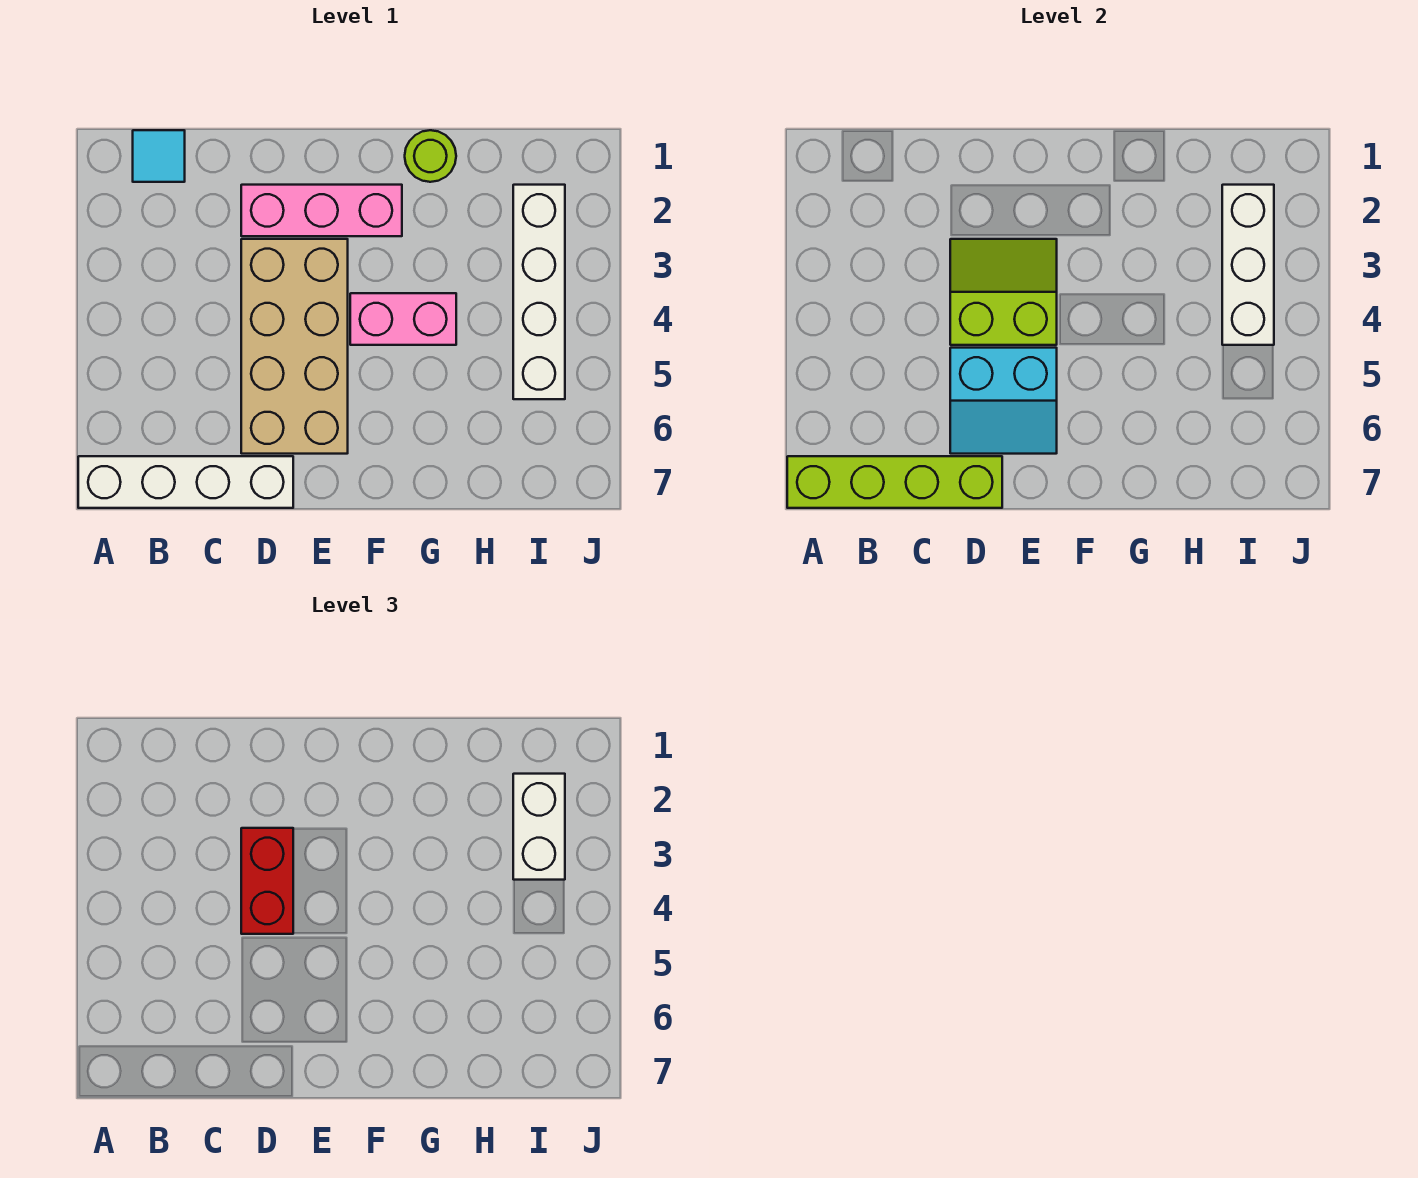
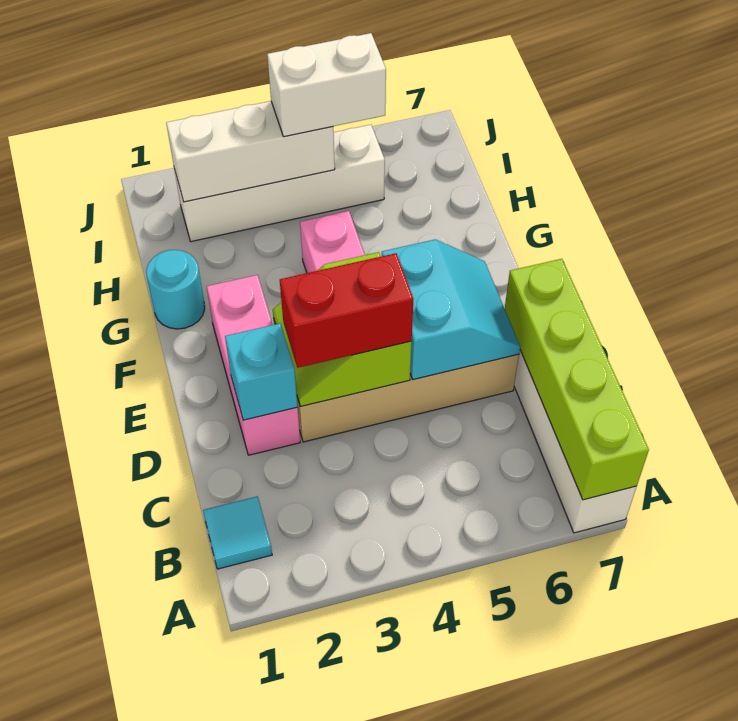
none -> cyan brick D2 level 2
lime round brick G1 level 1 -> cyan round brick G1 level 1
white brick I2:I3 level 3 -> white brick I4:I5 level 3

